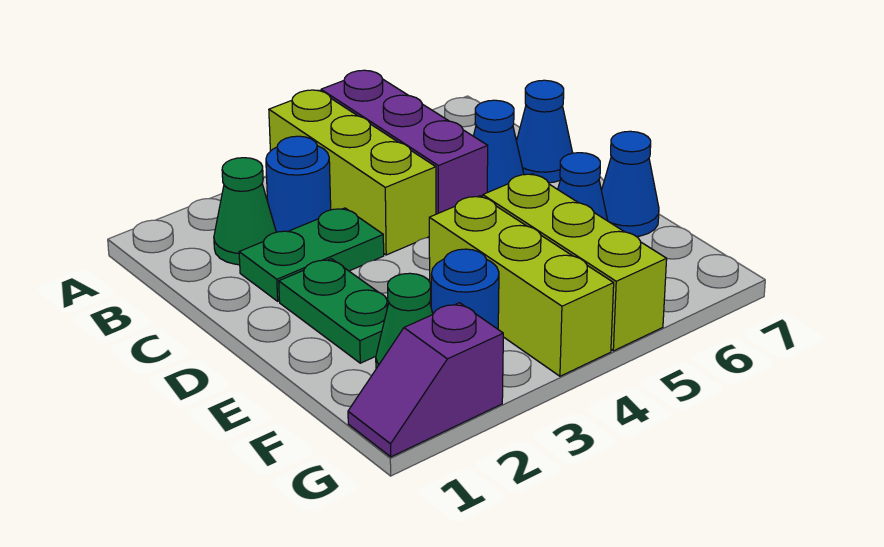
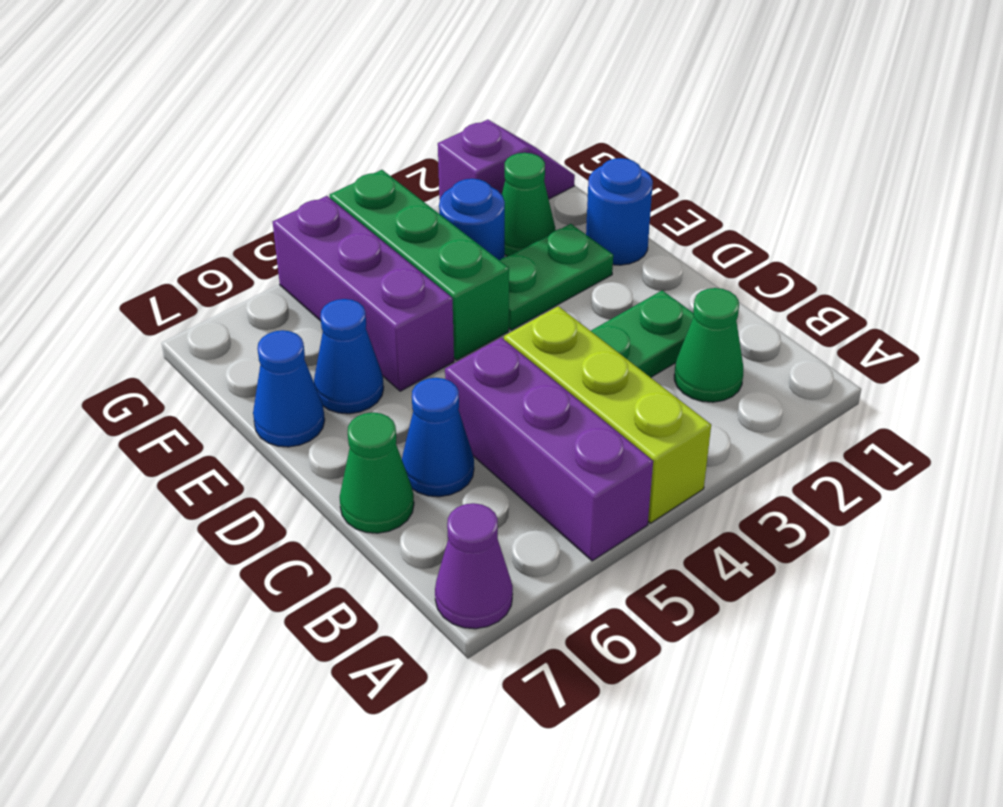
none -> purple cone A7 level 1
blue round brick B3 level 1 -> blue round brick E1 level 1
blue cone C7 level 1 -> green cone C7 level 1
green plate D2:E2 level 1 -> green plate E2:E3 level 1
lime brick E4:G4 level 1 -> green brick E4:G4 level 1
lime brick E5:G5 level 1 -> purple brick E5:G5 level 1

